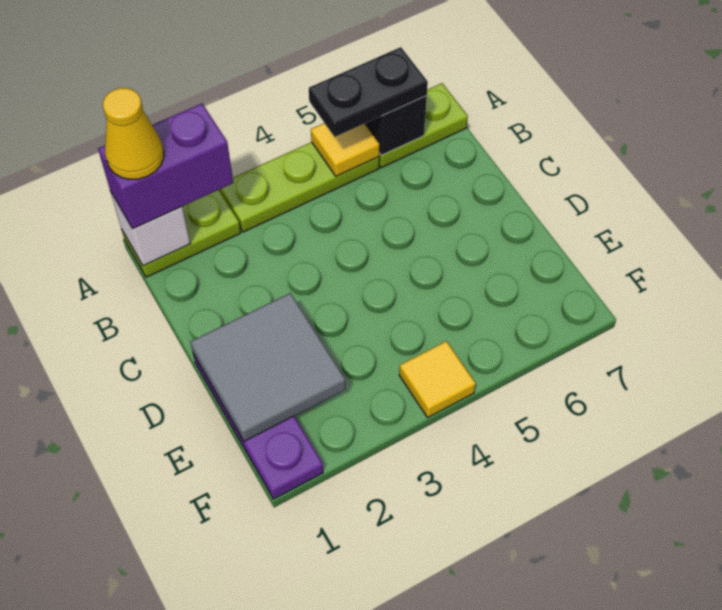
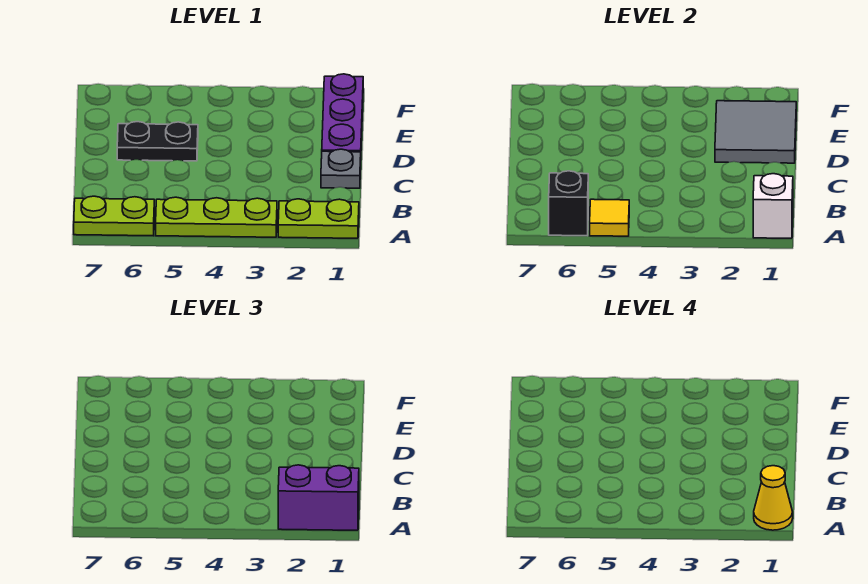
black plate A5:A6 level 3 -> black plate D5:D6 level 1
none -> grey plate C1 level 1
yellow tile F4 level 1 -> none

